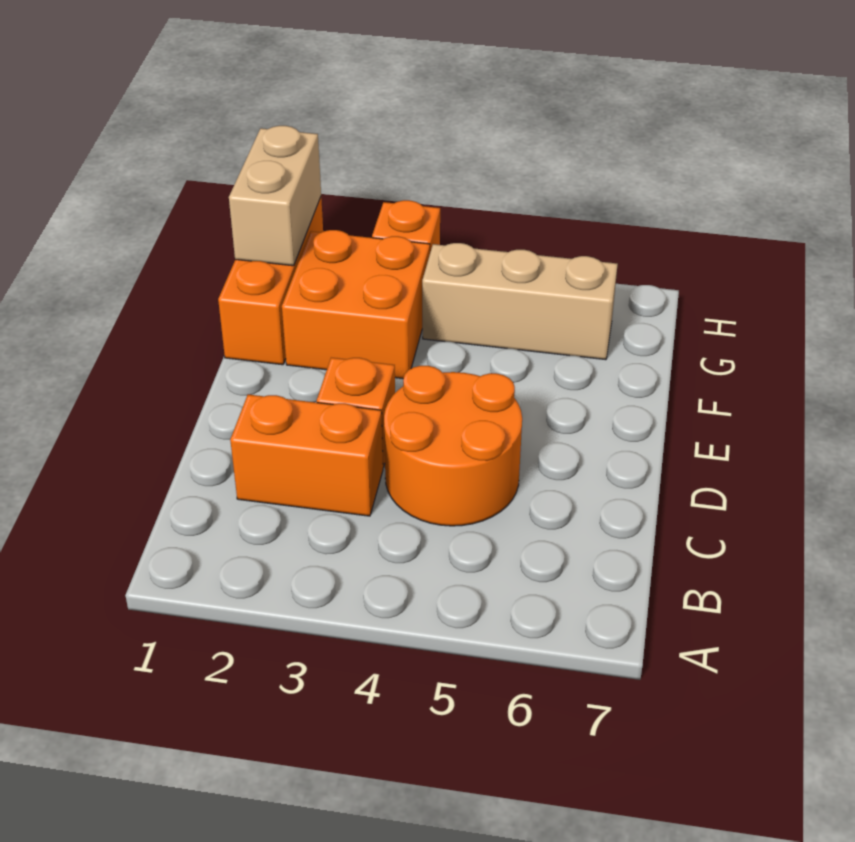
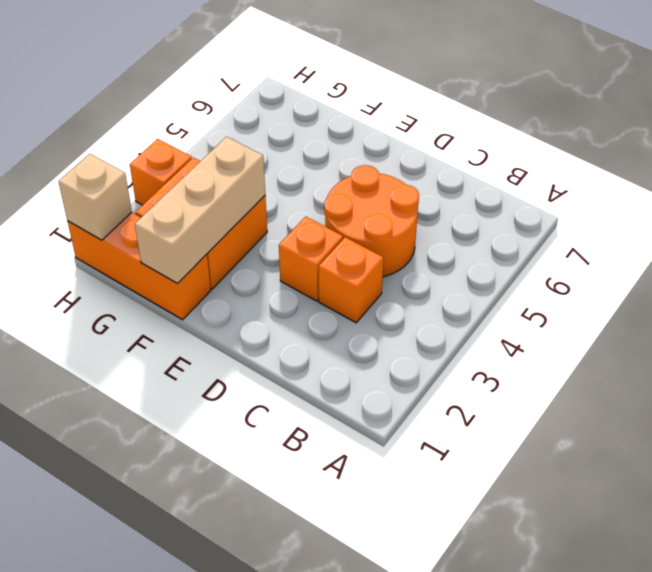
orange brick C2:C3 level 1 -> orange brick C3 level 1
tan brick G1:H1 level 2 -> tan brick H1 level 2
tan brick G4:G6 level 1 -> tan brick F1:F3 level 2

